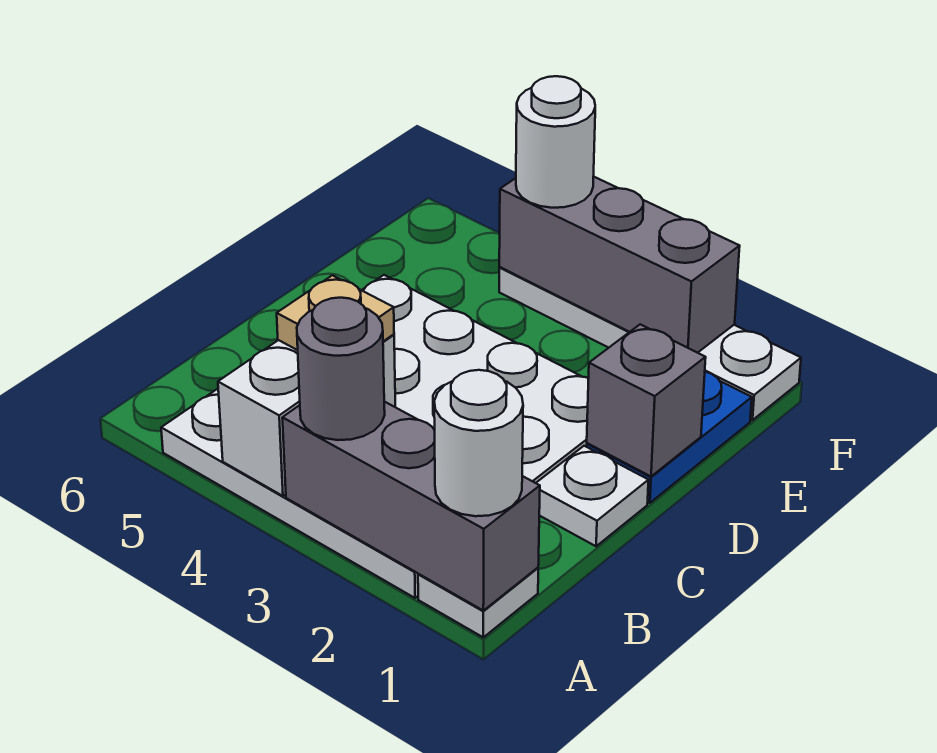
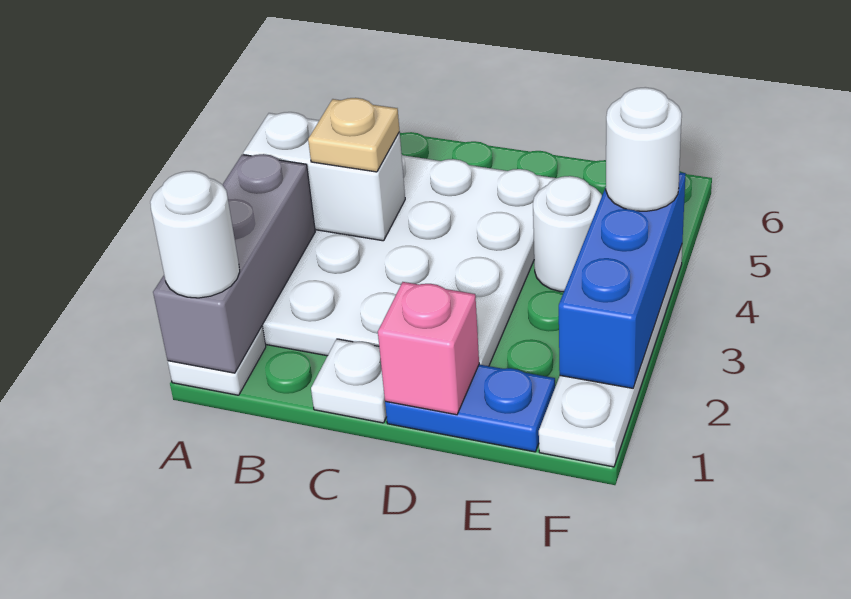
grey round brick A3 level 3 -> none
grey brick D1 level 2 -> pink brick D1 level 2
none -> white round brick E4 level 1
grey brick F2:F4 level 2 -> blue brick F2:F4 level 2

